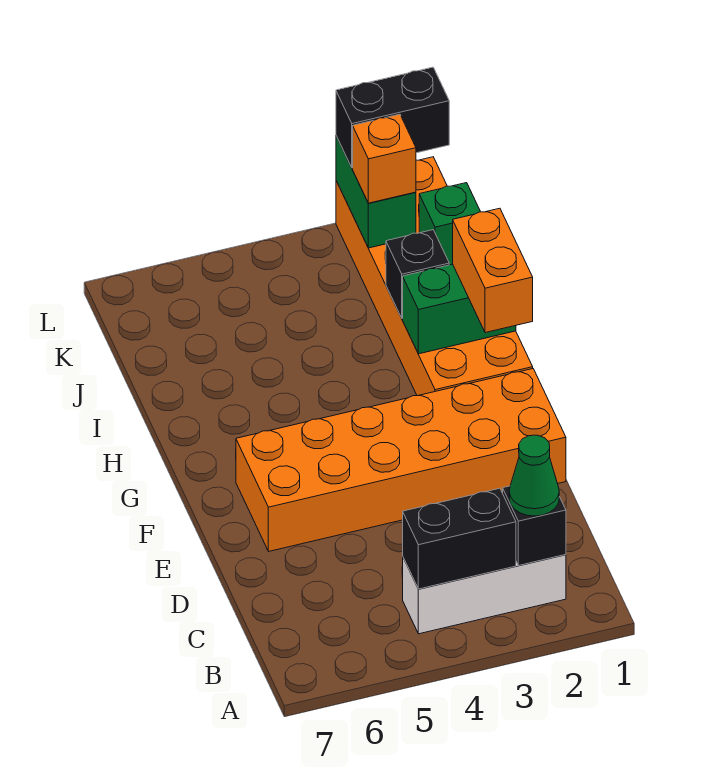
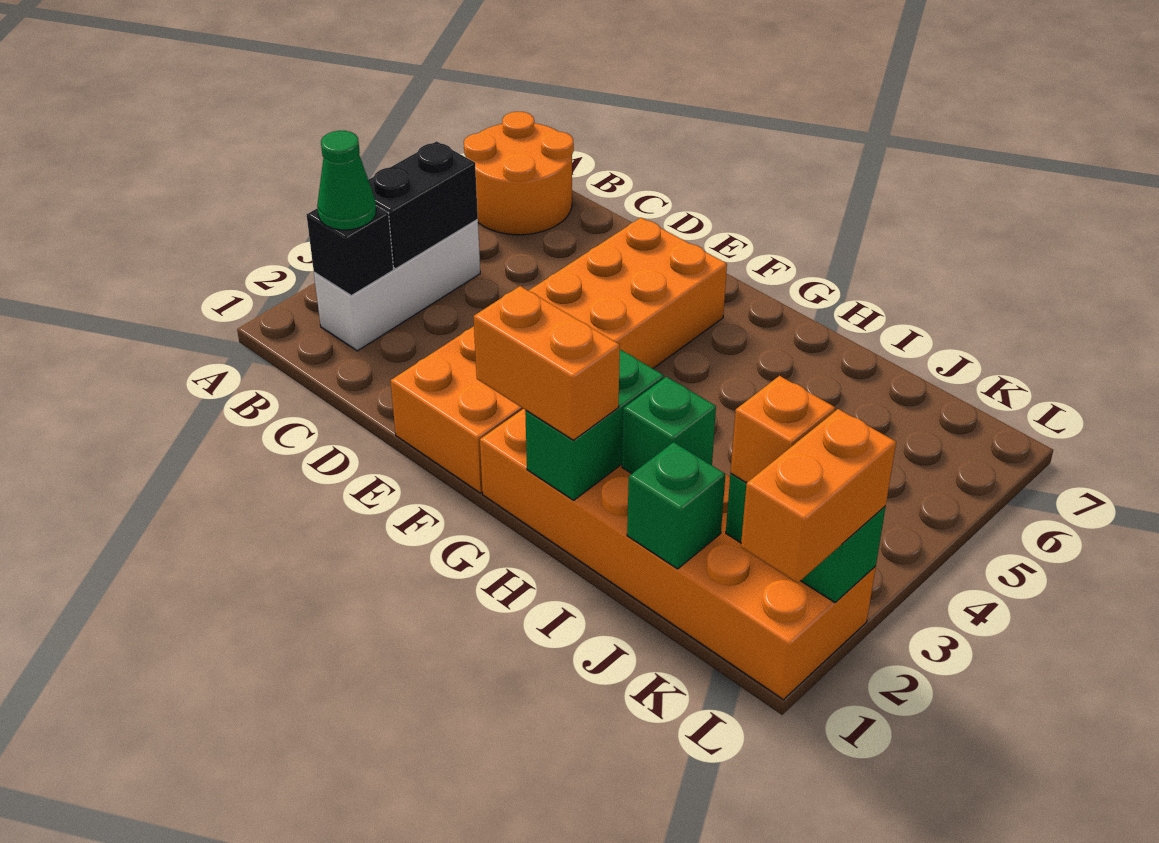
none -> orange round brick A6:B7 level 1
black brick I2 level 2 -> green brick I2 level 2
black brick L1:L2 level 3 -> orange brick L1:L2 level 3

